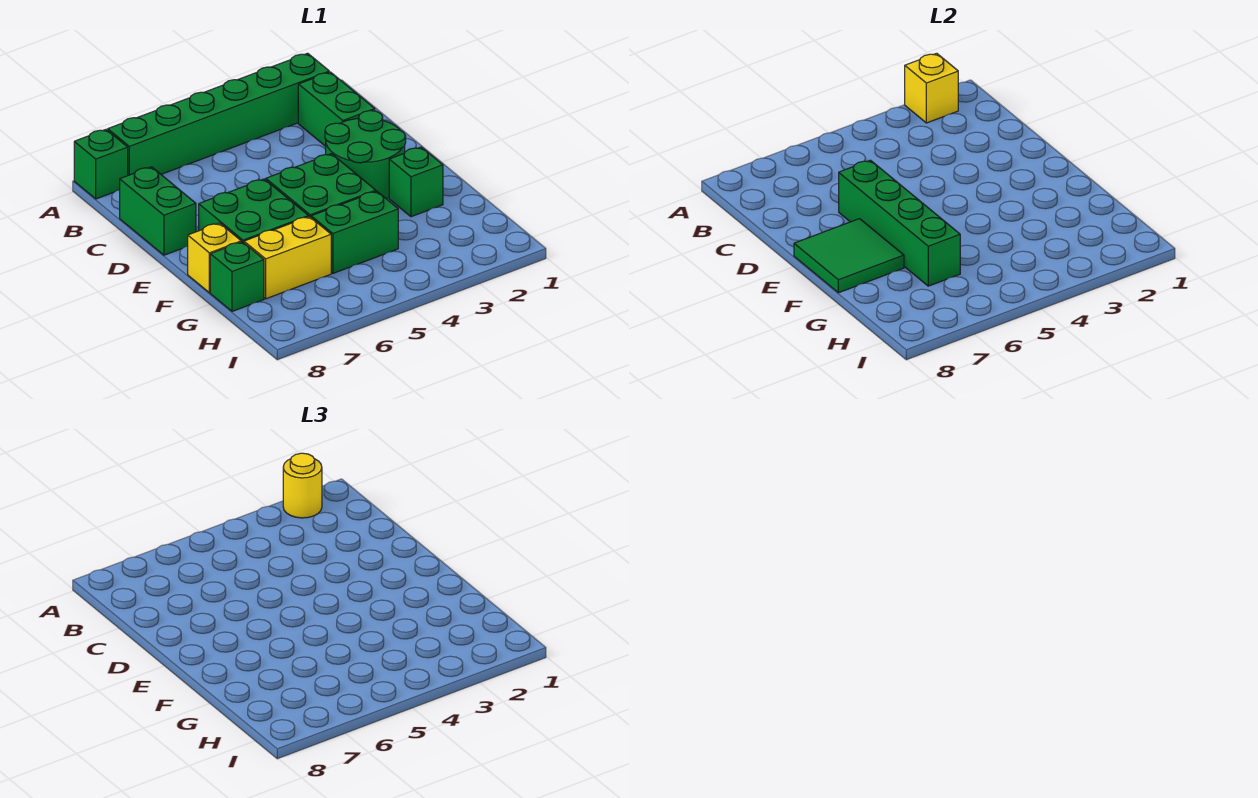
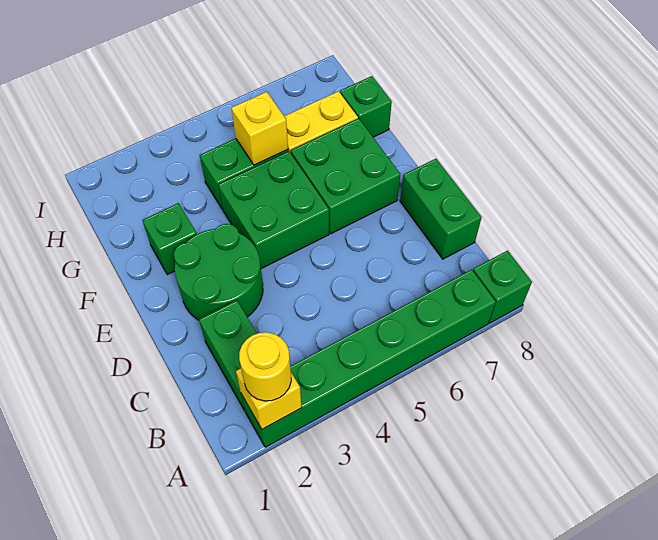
green brick D6:G6 level 2 -> none
green tile E7:F8 level 2 -> none
yellow brick F8 level 1 -> yellow brick G5 level 2

